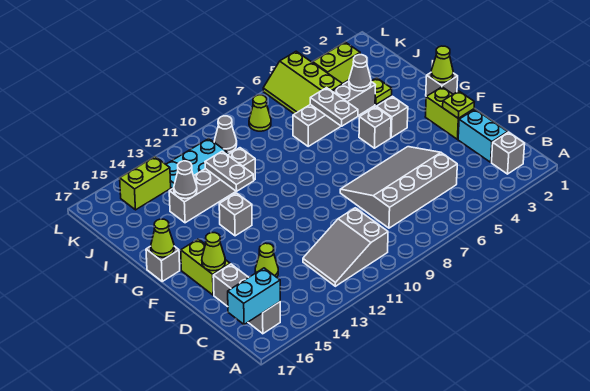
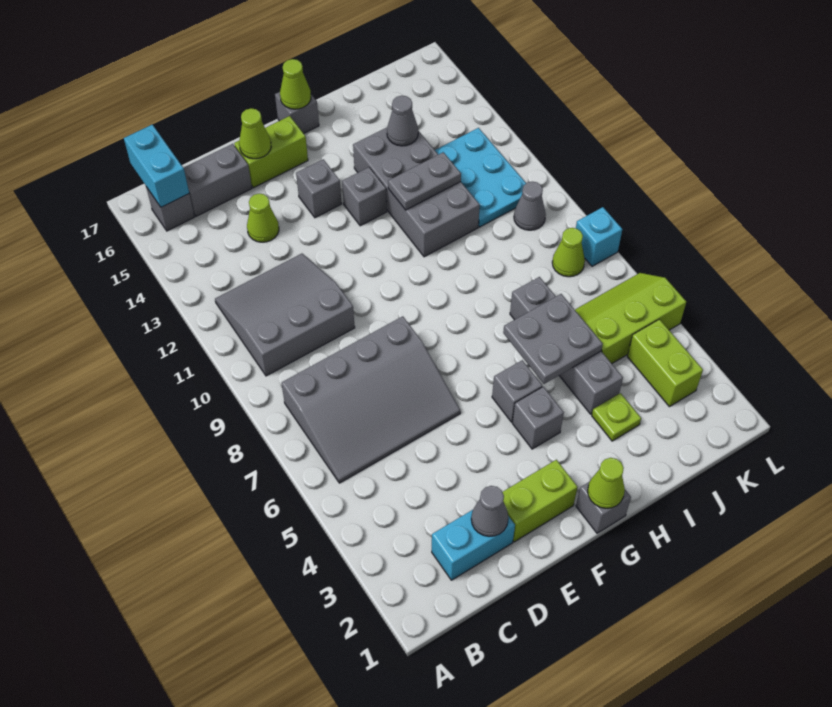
grey brick B2 level 1 -> grey brick F14 level 1
grey slope B10:C12 level 1 top 10 -> grey slope B10:D12 level 1 top 10
grey slope C5:E8 level 1 top C -> grey slope B6:E8 level 1 top 8
lime plate E2 level 2 -> none
grey plate H6:I6 level 2 -> grey plate H5:I6 level 2
grey cone I4 level 2 -> grey cone D2 level 2
grey brick I11:I14 level 1 -> grey brick H11:I14 level 1
lime brick K14:K15 level 1 -> none
none -> cyan brick L8 level 1

